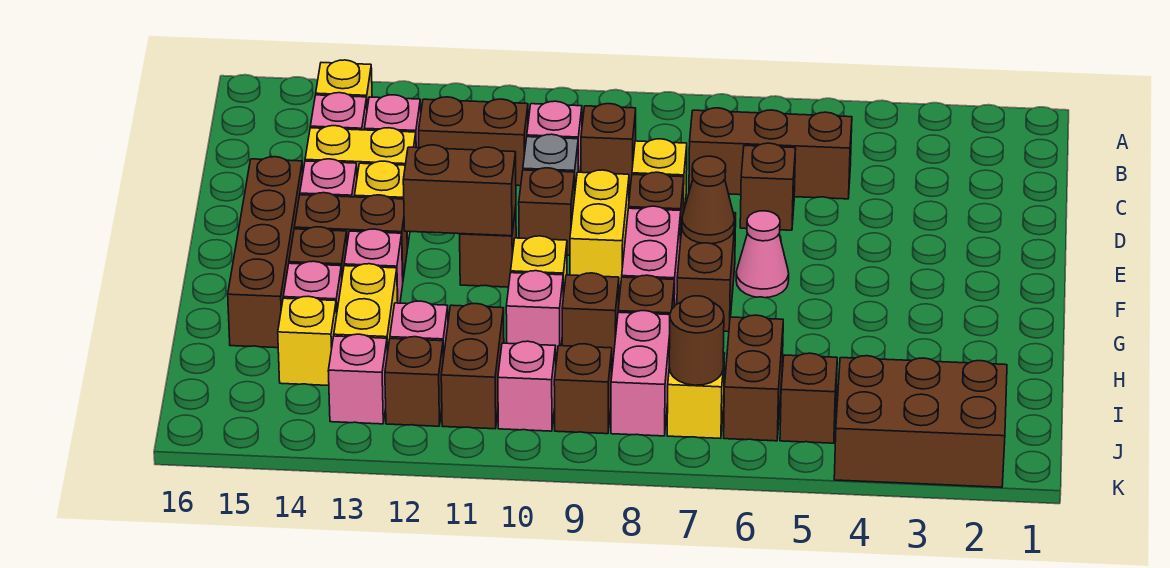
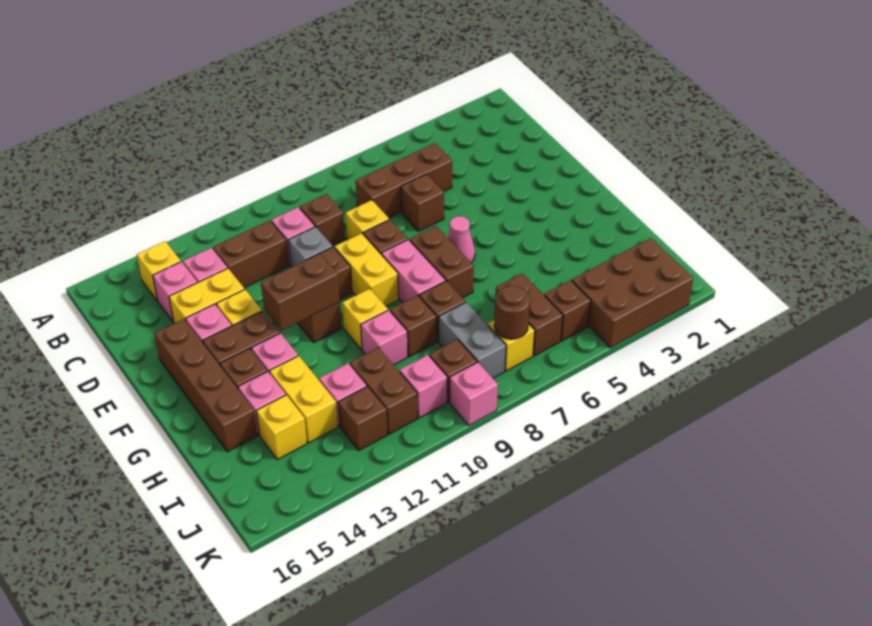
brown cone F7 level 2 -> none
pink brick I8:J8 level 1 -> grey brick I8:J8 level 1
pink brick J13 level 1 -> pink brick K9 level 1

